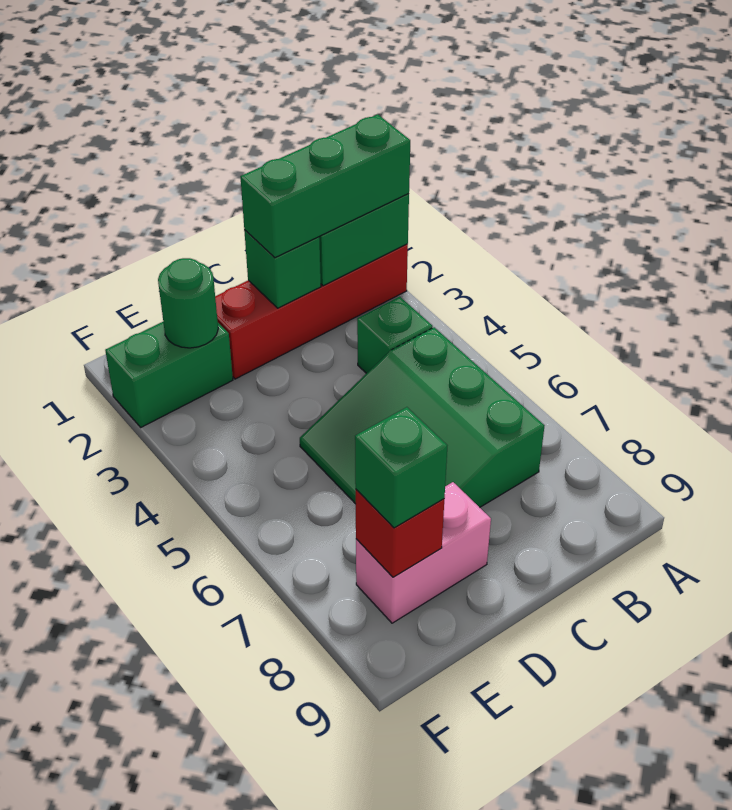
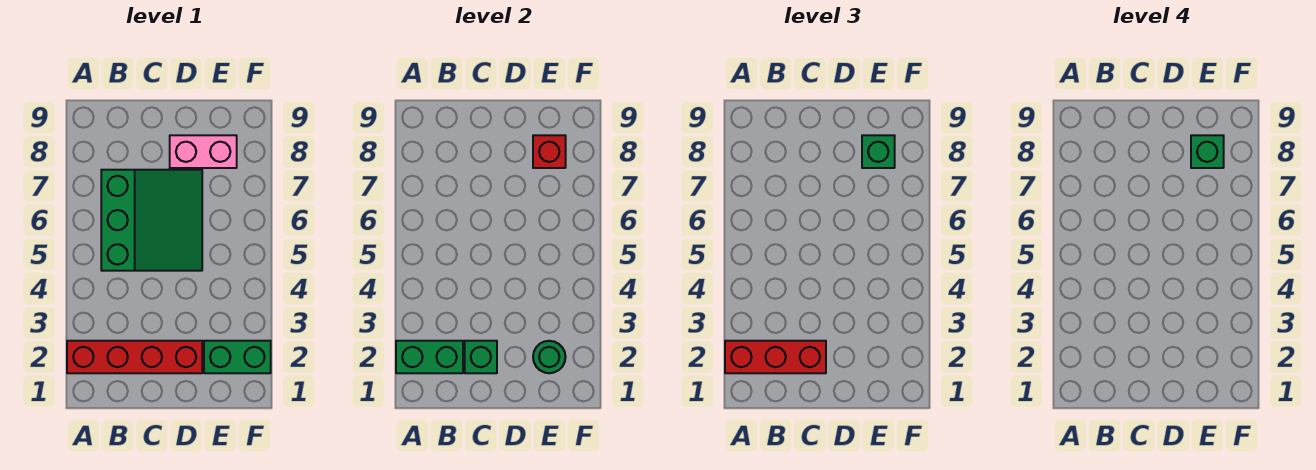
green brick A2:C2 level 3 -> red brick A2:C2 level 3
green brick B4 level 1 -> green brick E8 level 4

